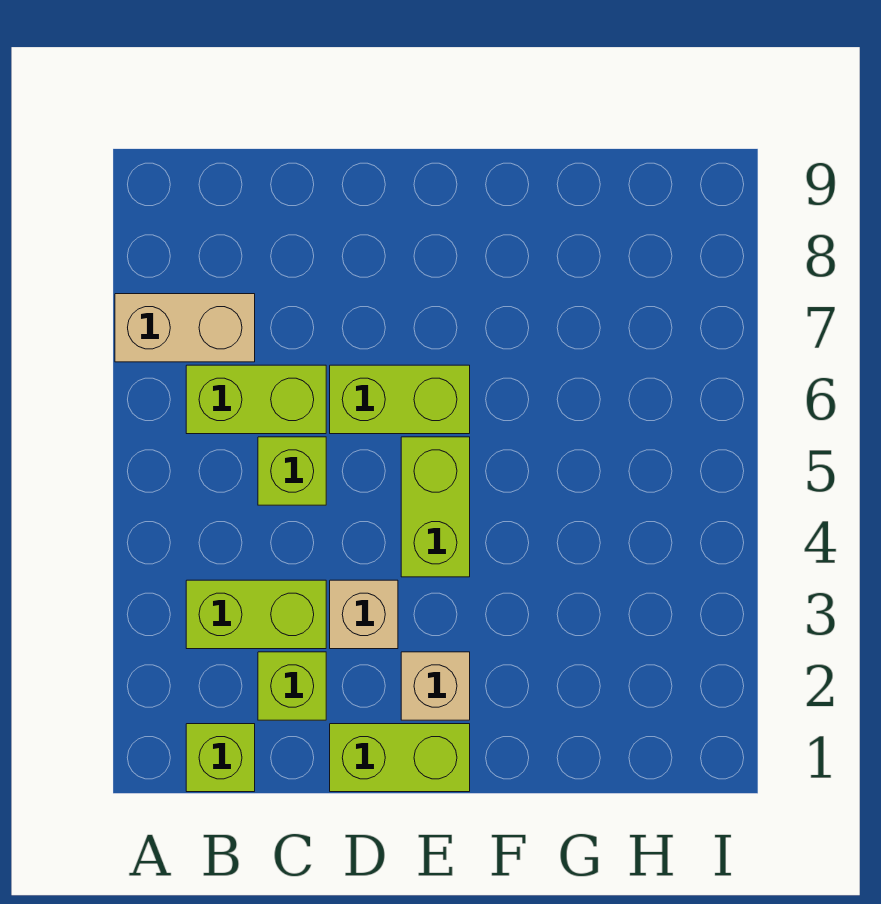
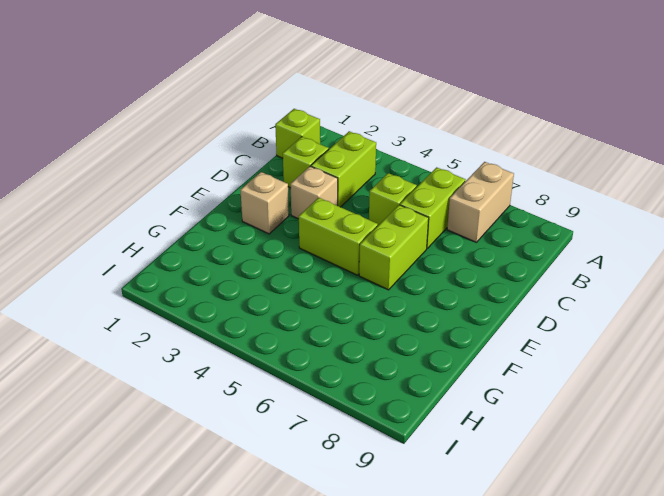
lime brick D1:E1 level 1 -> none

